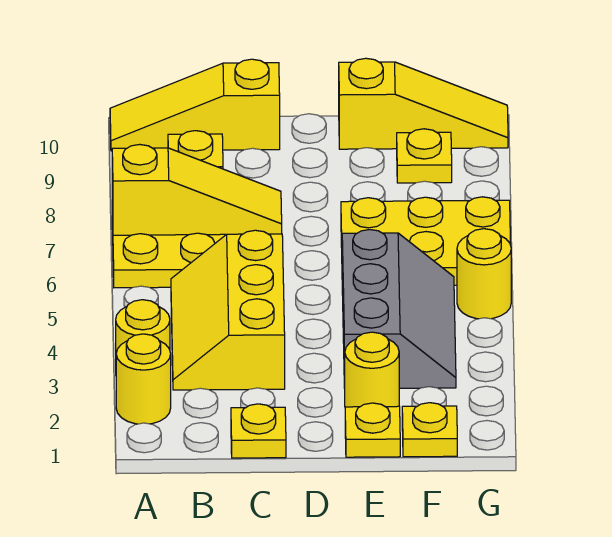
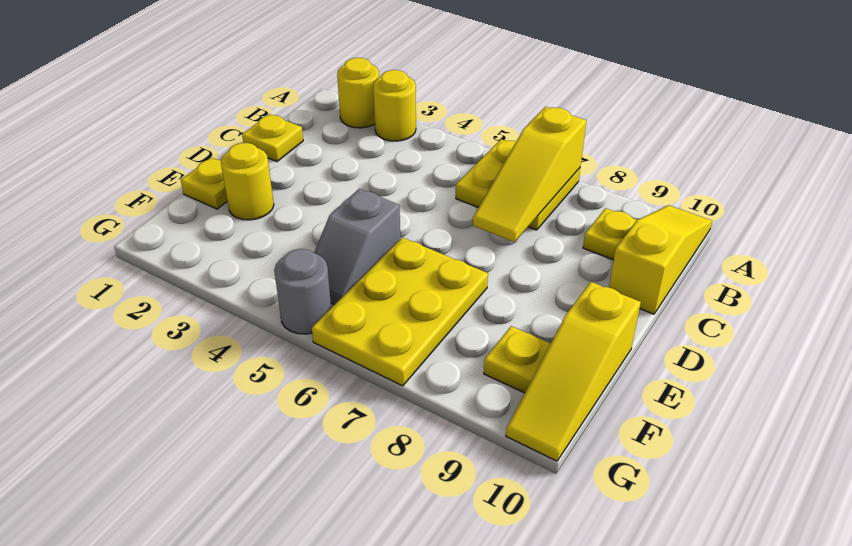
yellow slope B3:C5 level 1 top C -> none
grey slope E3:F5 level 1 top E -> grey slope E5:F5 level 1 top E
yellow plate F1 level 1 -> none
yellow round brick G5 level 1 -> grey round brick G5 level 1

